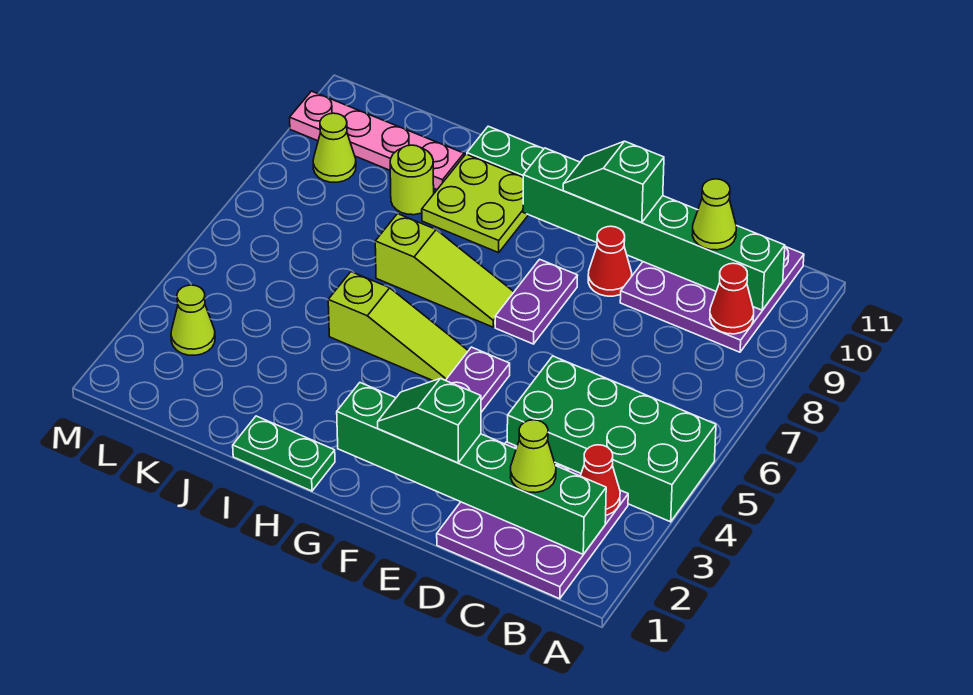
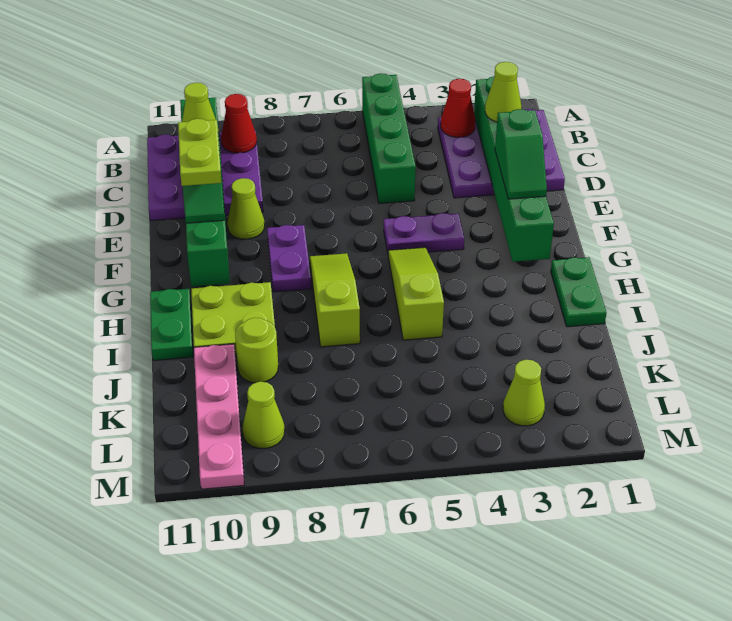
green brick A4:D5 level 1 -> green brick A5:D5 level 1
red cone E9 level 1 -> lime cone E9 level 1
none -> lime plate E10:F10 level 4
purple plate F7:F8 level 1 -> purple plate F8:G8 level 1

